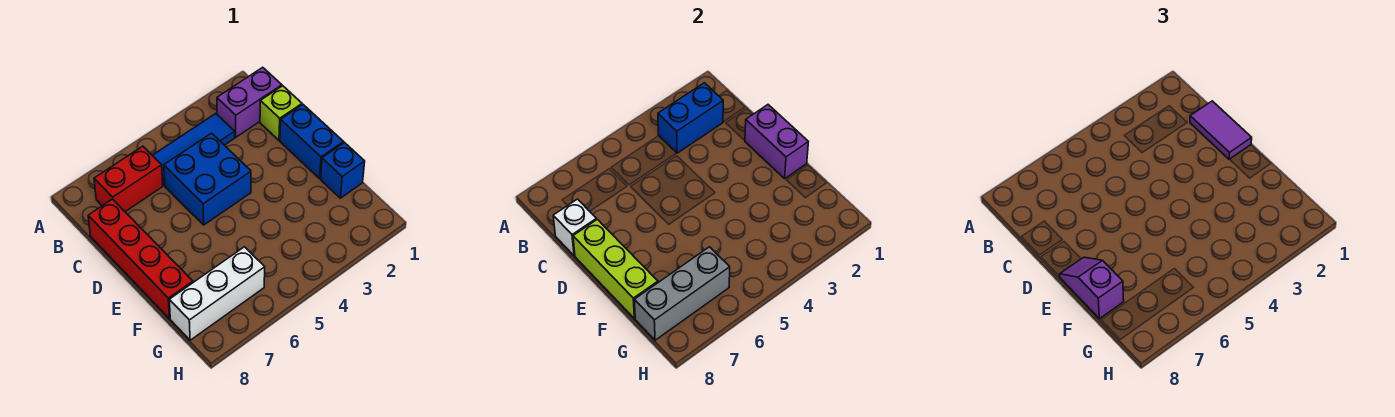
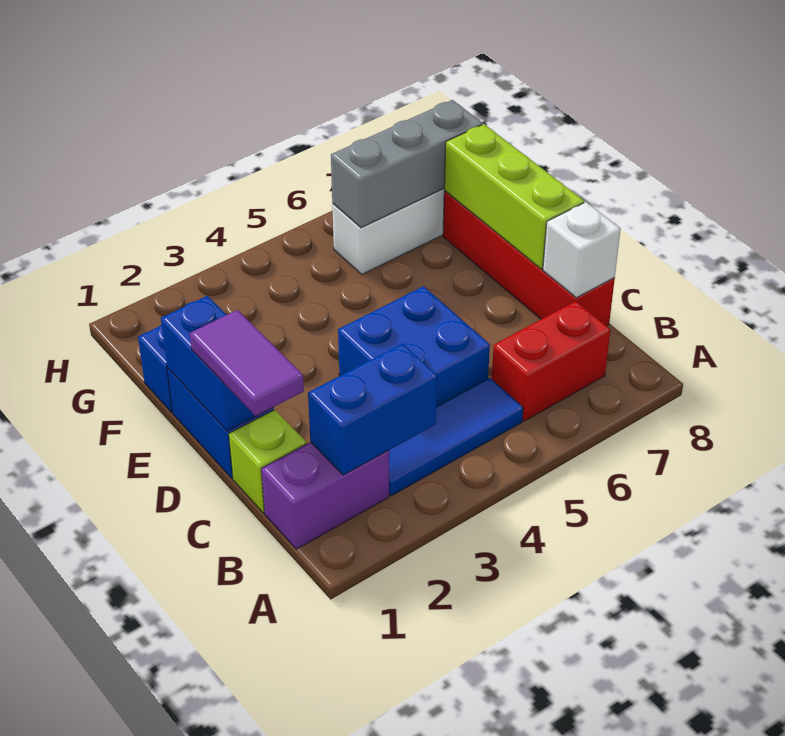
purple brick D1:E1 level 2 -> blue brick D1:E1 level 2
purple slope E8:F8 level 3 top F -> none

